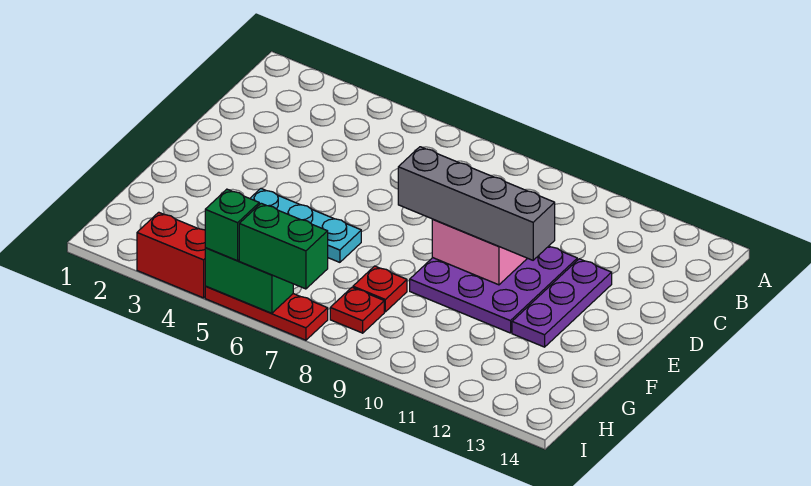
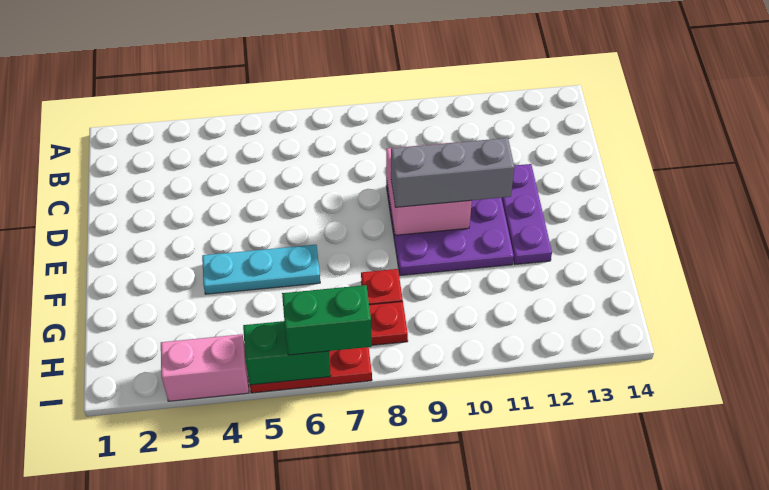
grey brick E8:E11 level 3 -> grey brick E9:E11 level 3
red brick I3:I4 level 1 -> pink brick I3:I4 level 1
green brick I5 level 3 -> none

